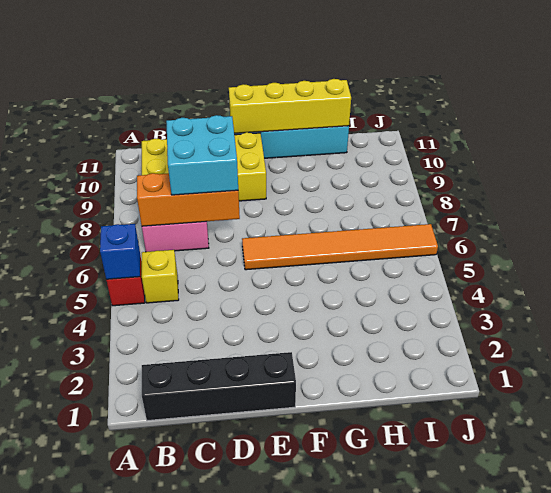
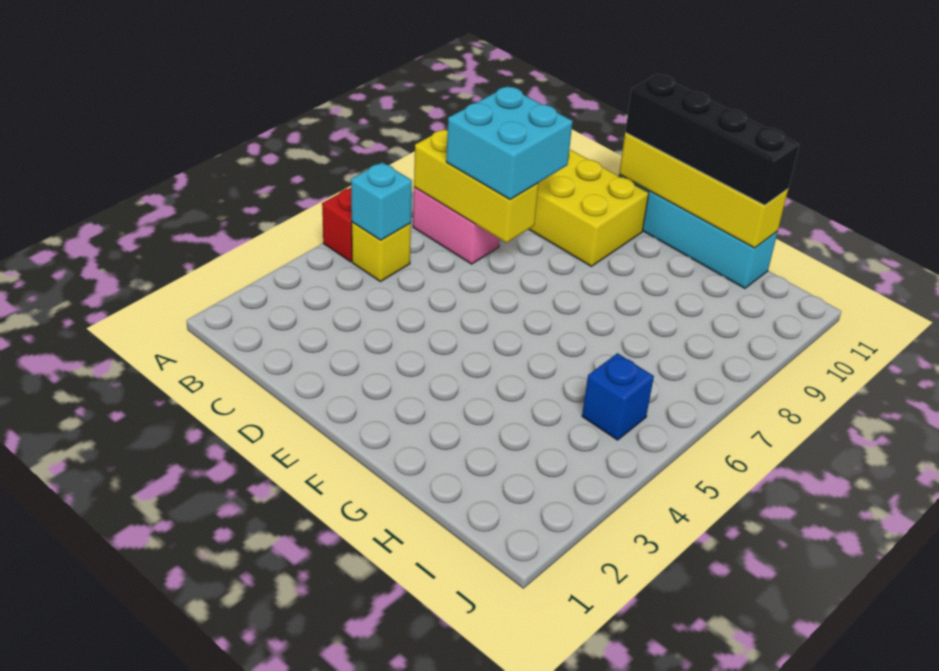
blue brick A5 level 2 -> blue brick I5 level 1
black brick B1:E1 level 1 -> black brick E11:H11 level 3
none -> cyan brick B5 level 2
orange brick B7:D7 level 2 -> yellow brick B7:D7 level 2
orange tile E6:J6 level 1 -> none

